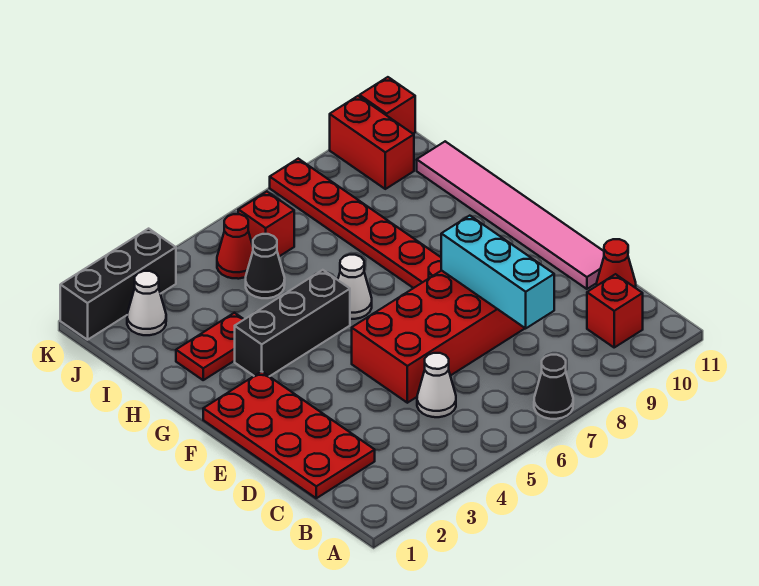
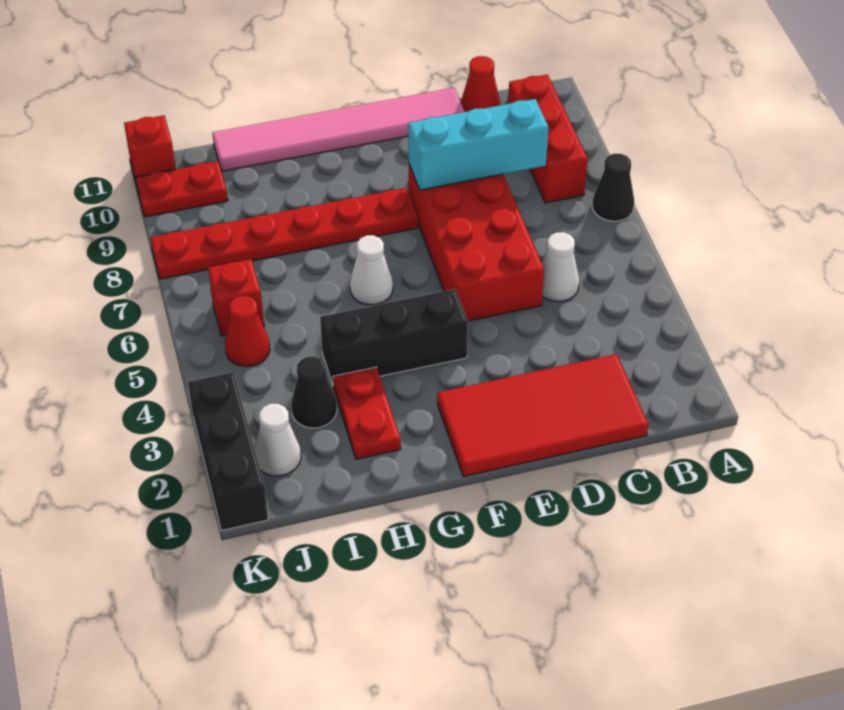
red brick B10 level 1 -> red brick B8:B10 level 1
red plate C1:F2 level 1 -> red tile C1:F2 level 1
black brick G3:G5 level 1 -> black brick F4:H4 level 1
black cone I5 level 1 -> black cone I3 level 1
red brick J10:K10 level 1 -> red plate J10:K10 level 1

